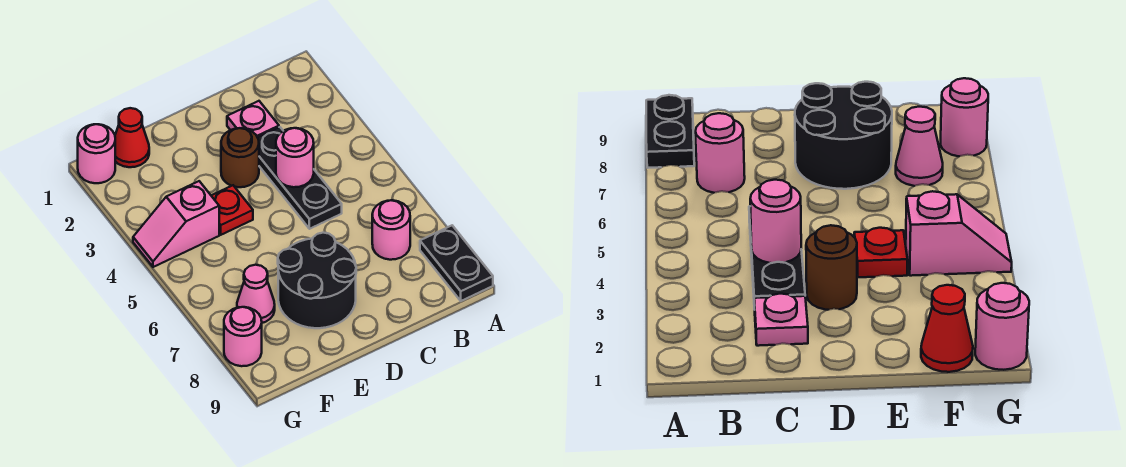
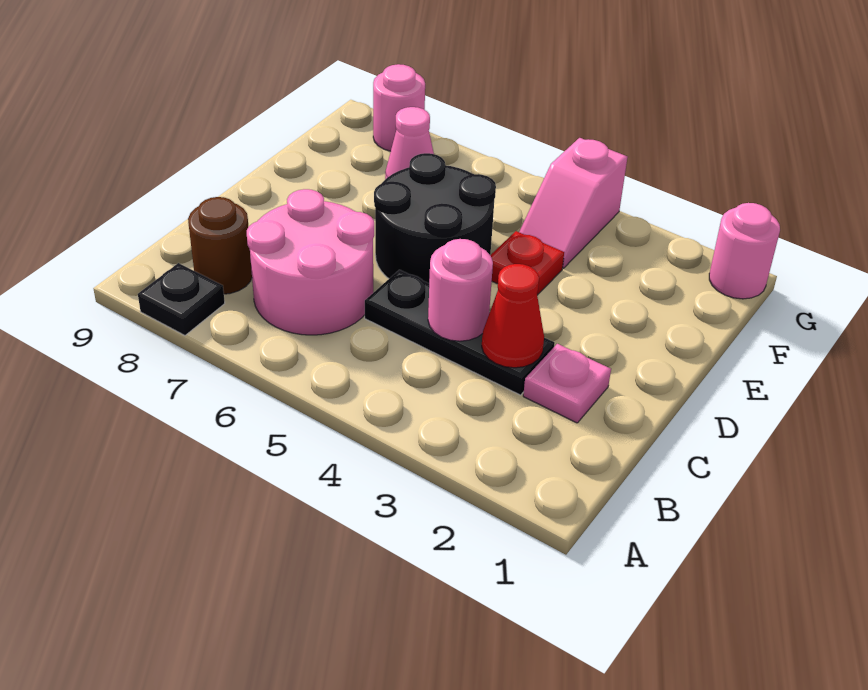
black plate A8:A9 level 1 -> black plate A8 level 1
pink round brick B7 level 1 -> pink round brick B6:C7 level 1
brown round brick D3 level 1 -> brown round brick B8 level 1
black round brick D7:E8 level 1 -> black round brick D5:E6 level 1
red cone F1 level 1 -> red cone C3 level 2
pink slope F4:G4 level 1 top F -> pink slope F4:G4 level 1 top G

